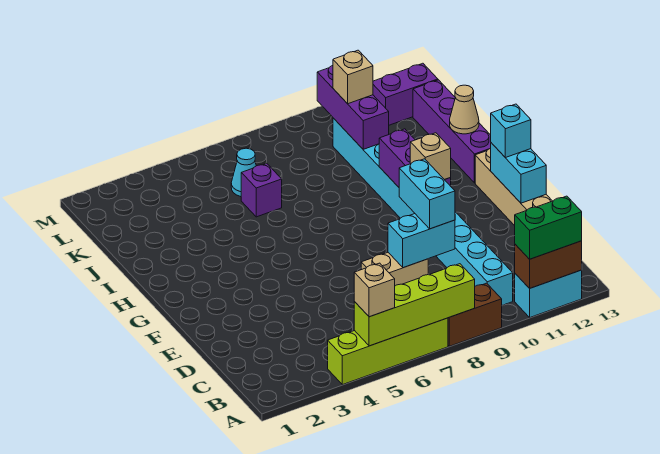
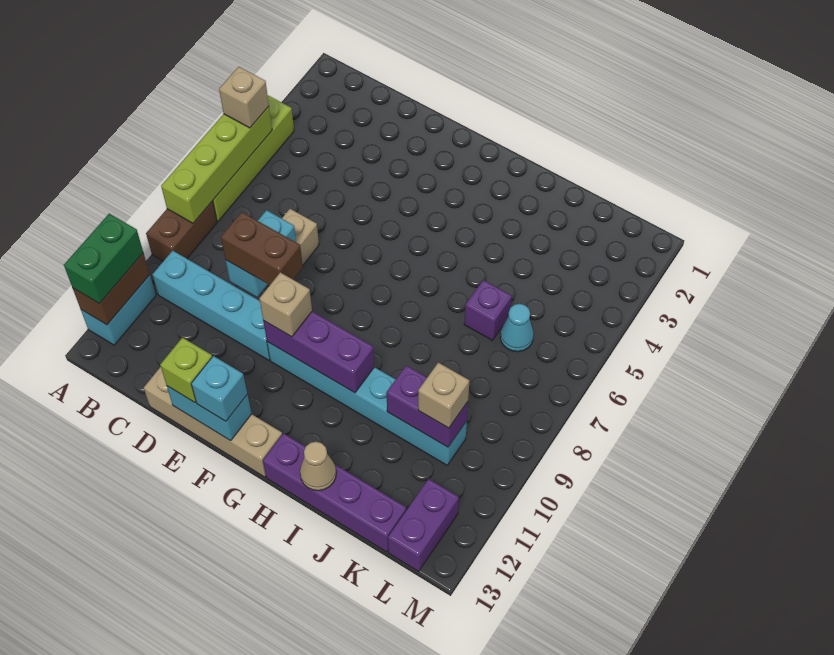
cyan brick D9:E9 level 3 -> brown brick D9:E9 level 3
none -> lime brick E13 level 3
purple brick J10:L10 level 2 -> purple brick J10:K10 level 2

